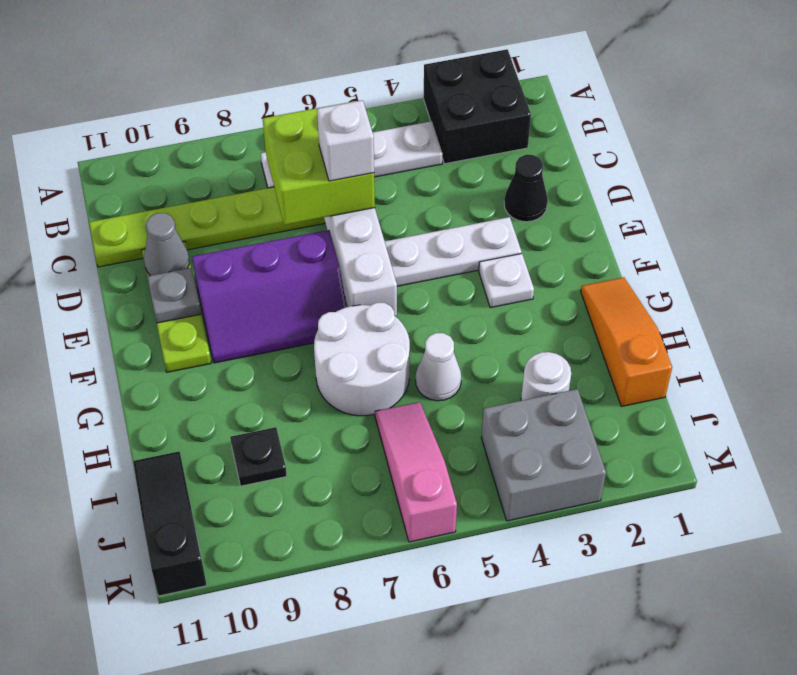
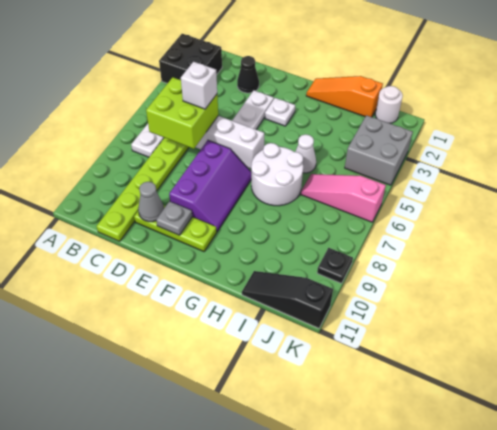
white round brick I3 level 1 -> white round brick J1 level 1
black plate I9 level 1 -> black plate K9 level 1

